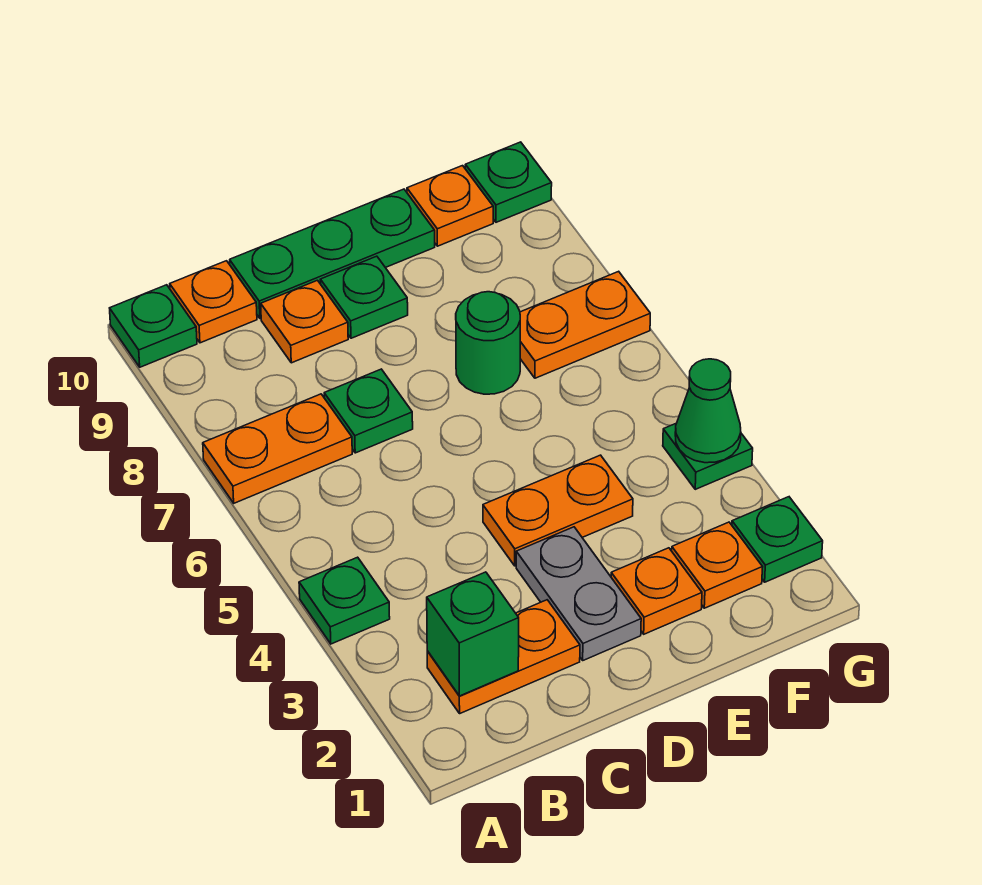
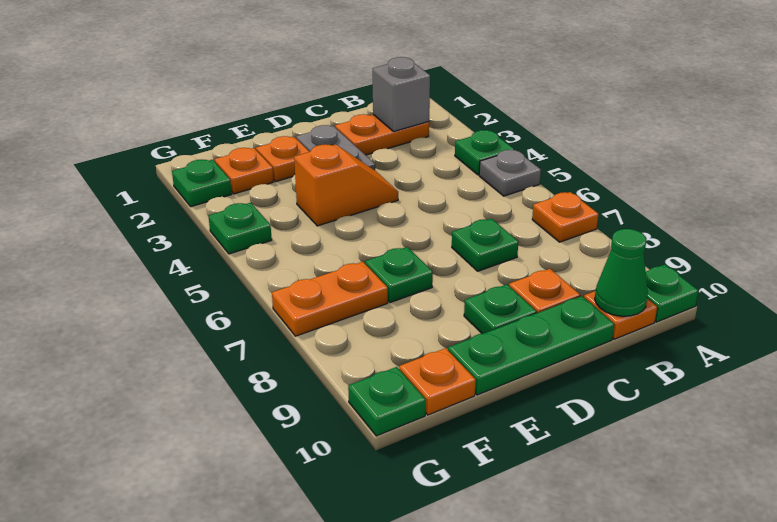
none -> grey plate A5 level 1
orange plate A7:B7 level 1 -> orange plate A7 level 1
green brick B2 level 2 -> grey brick B2 level 2
orange plate D4:E4 level 1 -> orange slope D4:E4 level 1 top E
green round brick E7 level 1 -> green plate E7 level 1
green cone G4 level 2 -> green cone B10 level 2

